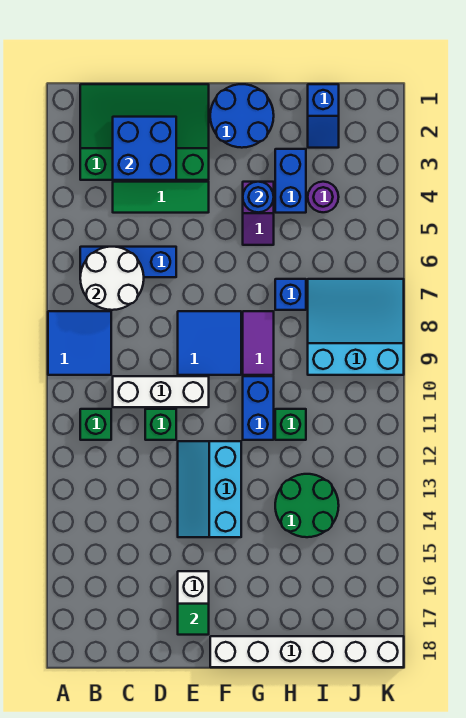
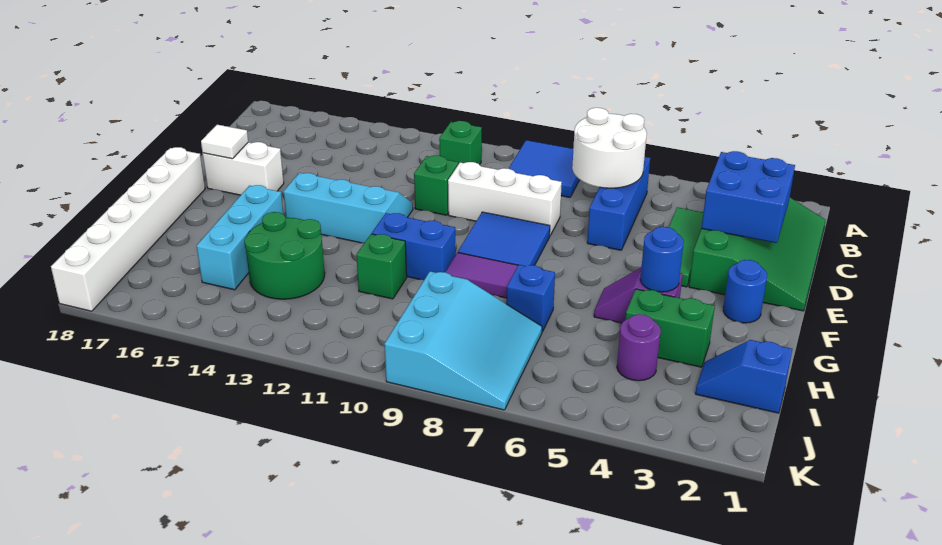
white brick C10:E10 level 1 -> white brick D8:D10 level 1
green tile E17 level 2 -> white tile E17 level 2
blue round brick F1:G2 level 1 -> blue round brick F2 level 1
none -> cyan brick G15:I15 level 1
blue brick H3:H4 level 1 -> green brick H3:H4 level 1

